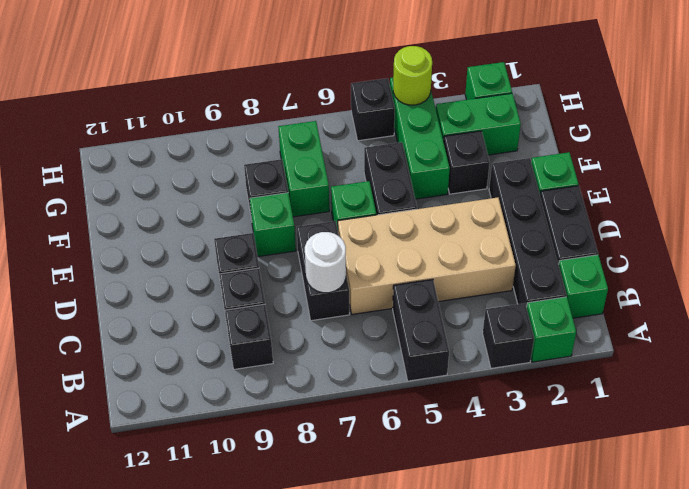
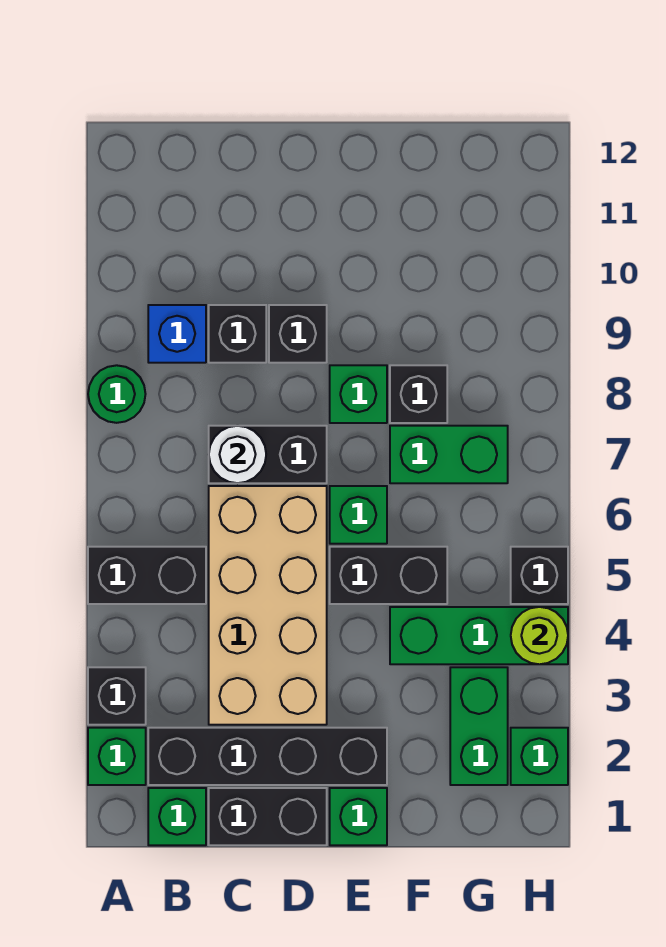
none -> green round brick A8 level 1
black brick B9 level 1 -> blue brick B9 level 1
black brick F3 level 1 -> none

